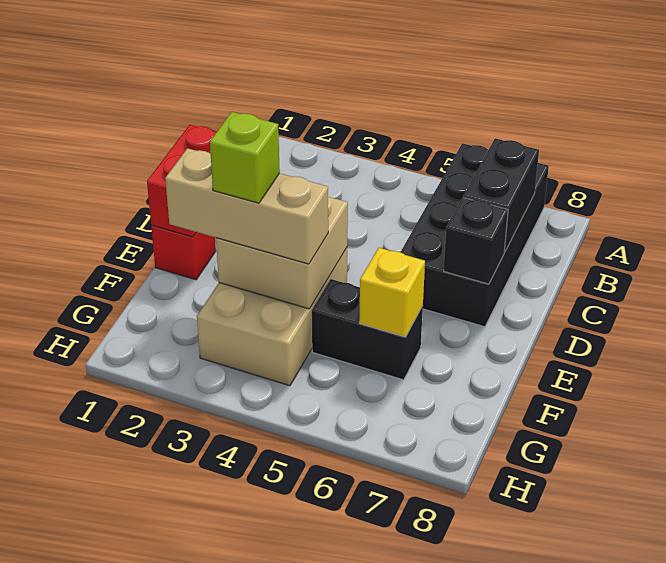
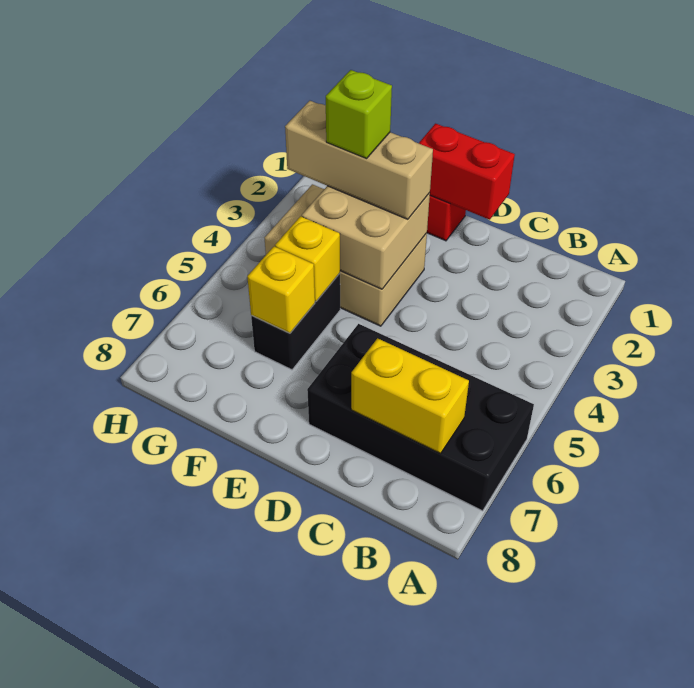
black brick B7:C7 level 2 -> yellow brick B7:C7 level 2
black brick D7 level 2 -> none
tan brick F2:F4 level 3 -> tan brick E3:G3 level 3
none -> yellow brick F5 level 2

